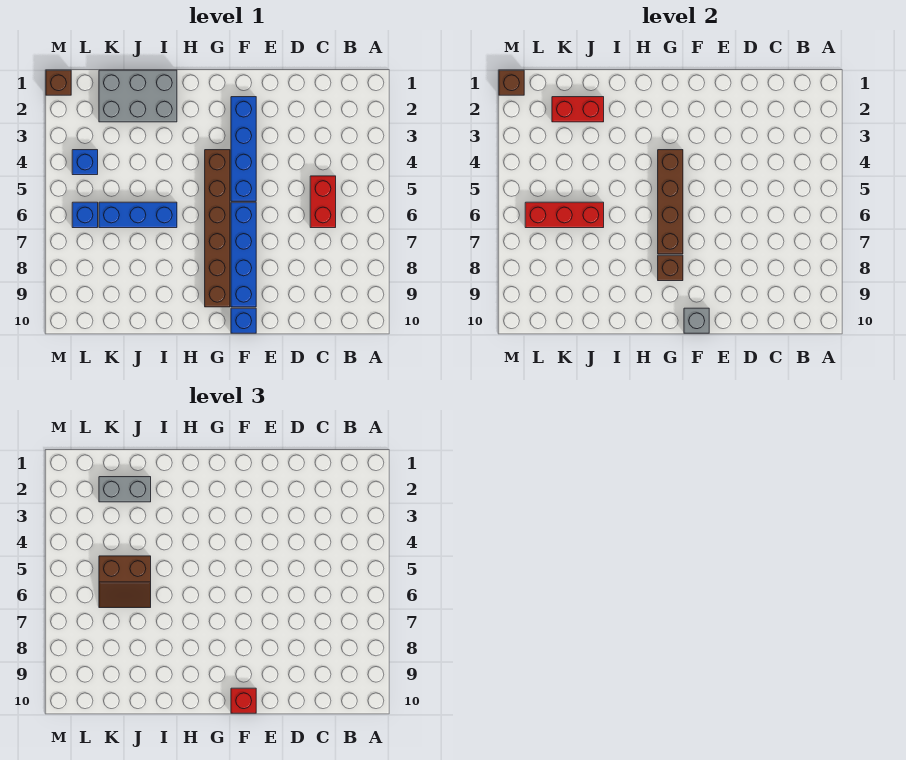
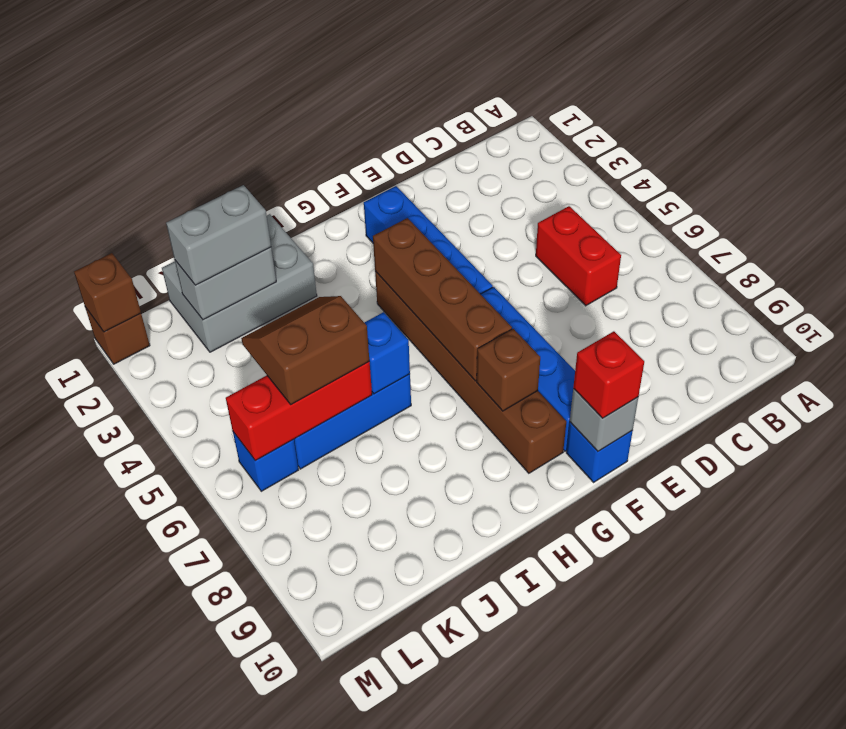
red brick J2:K2 level 2 -> grey brick J2:K2 level 2
brown slope J5:K6 level 3 top 5 -> brown slope J5:K6 level 3 top 6
blue brick L4 level 1 -> blue brick I6 level 2

